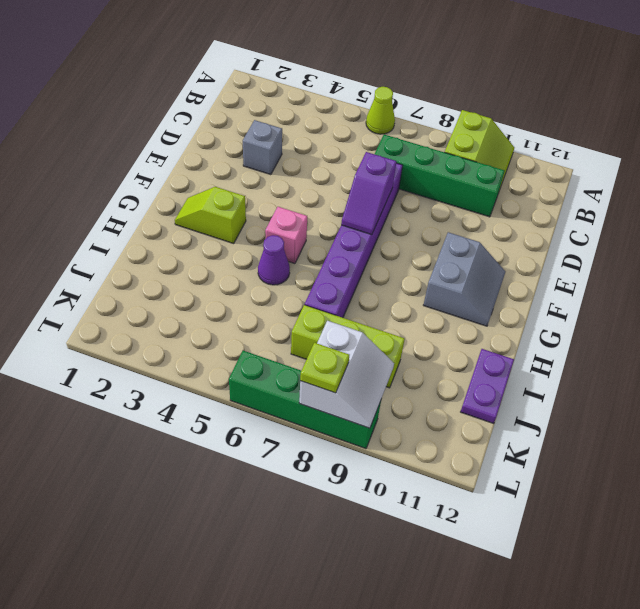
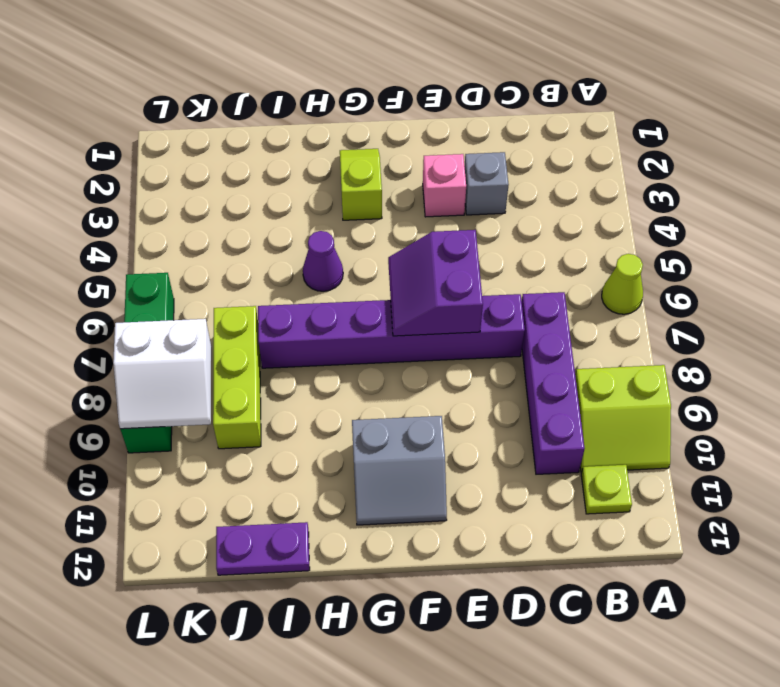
green brick C7:C10 level 1 -> purple brick C7:C10 level 1
purple slope E7:F7 level 2 top E -> purple slope E6:F7 level 2 top E
pink brick G5 level 1 -> pink brick E3 level 1
lime plate L8 level 3 -> lime plate B11 level 1

